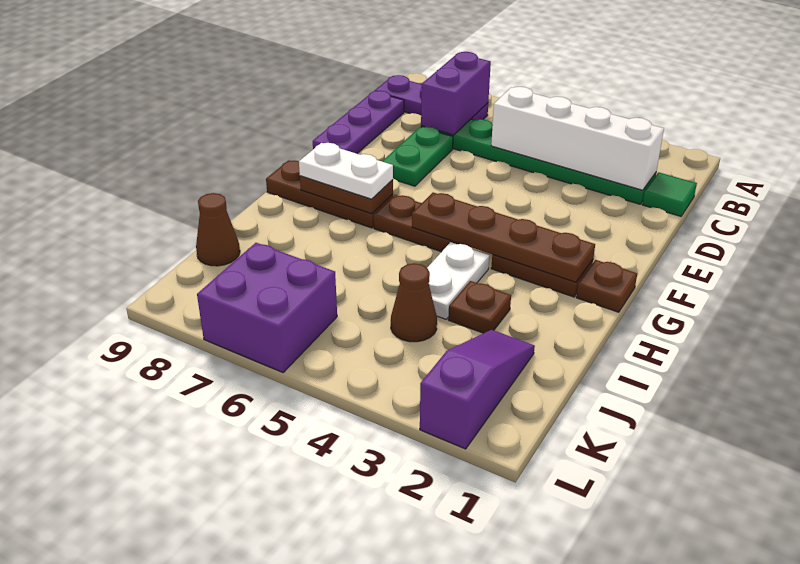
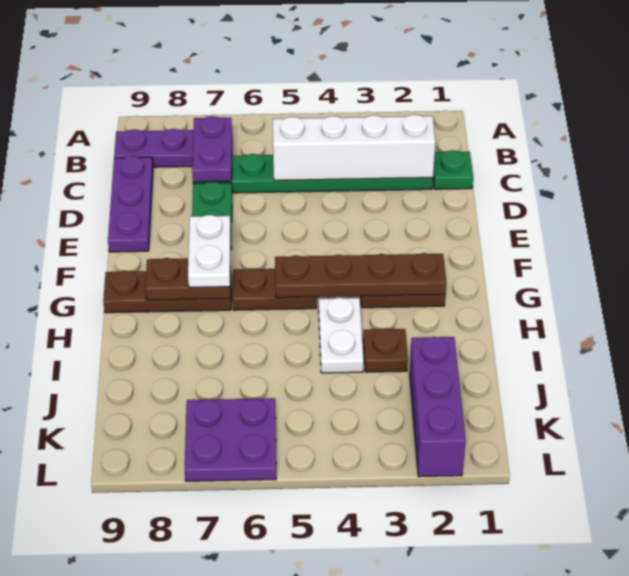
purple brick B7:C7 level 2 -> purple plate B7:C7 level 2
green tile C1 level 1 -> green plate C1 level 1
brown plate G1 level 1 -> none
white plate G7:G8 level 3 -> white plate F7:G7 level 3
purple slope J2:L2 level 1 top L -> purple brick J2:L2 level 1
brown cone J4 level 1 -> none
brown cone J9 level 1 -> none
purple brick K6:L7 level 1 -> purple plate K6:L7 level 1

